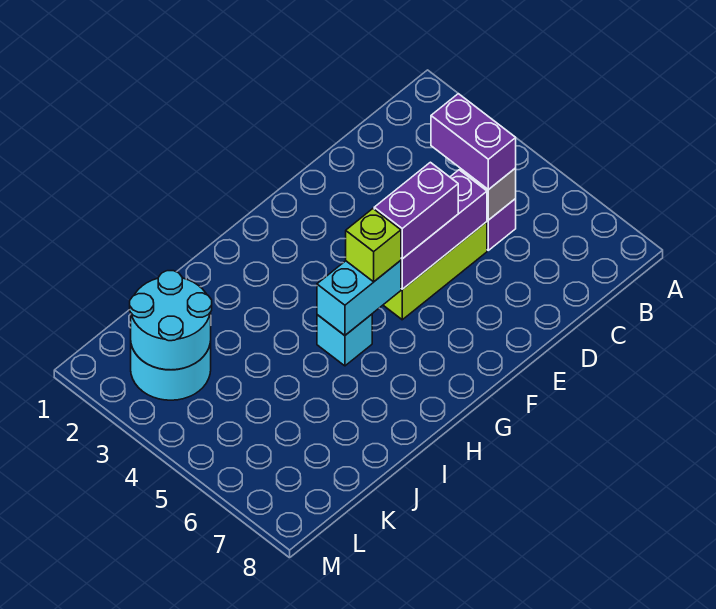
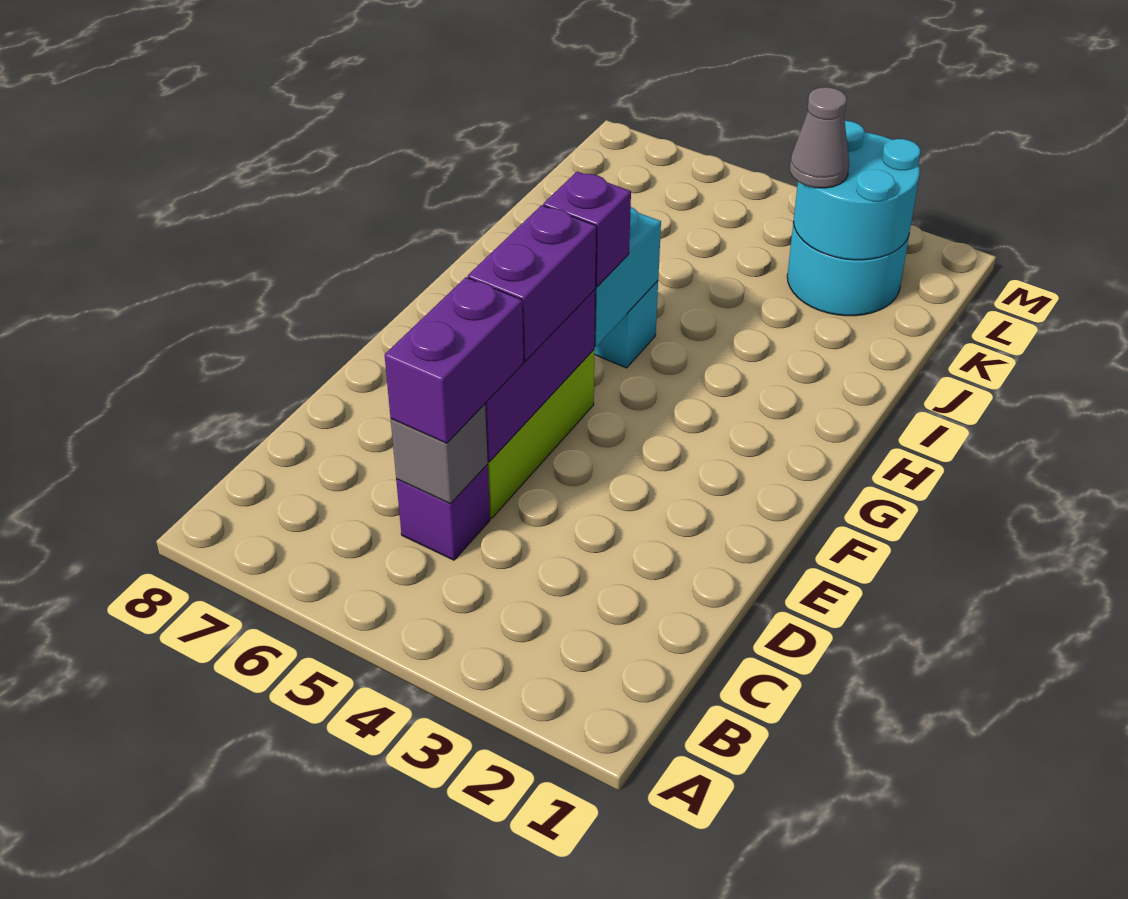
purple brick C4:C5 level 3 -> purple brick C5:D5 level 3
lime brick G5 level 3 -> purple brick G5 level 3
none -> grey cone K3 level 3

